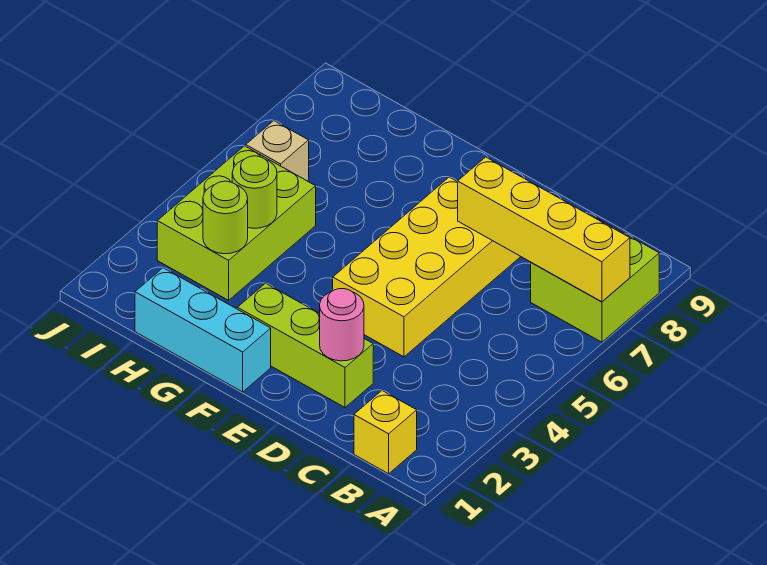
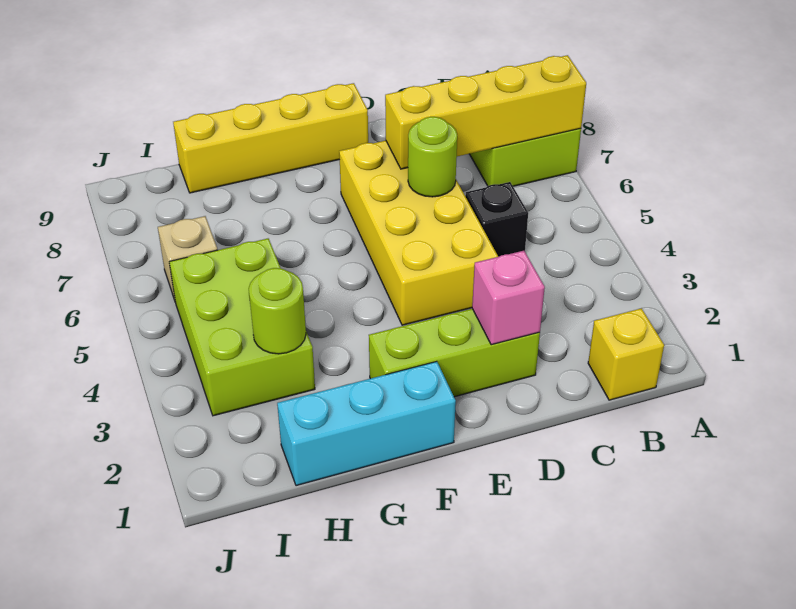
none -> black brick C5 level 1
pink round brick D2 level 2 -> pink brick D2 level 2
none -> yellow brick E9:H9 level 1
lime round brick H4 level 2 -> lime round brick D6 level 2

